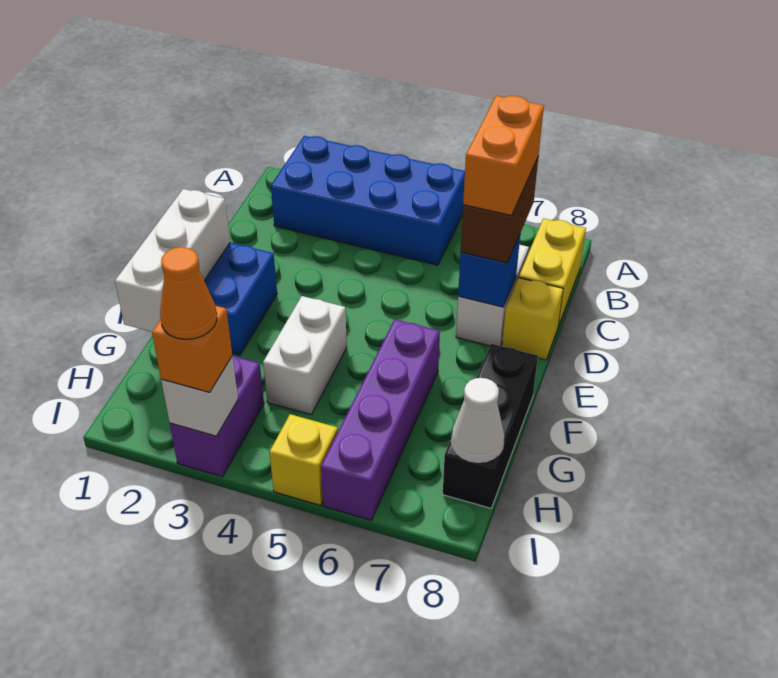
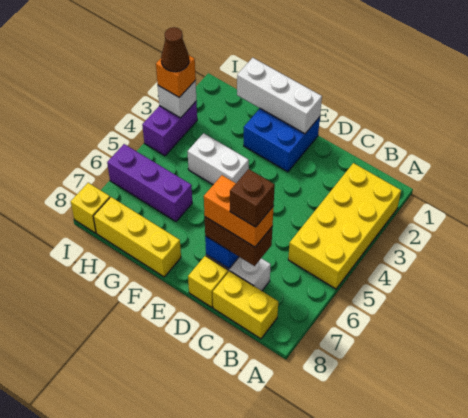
blue brick A2:B5 level 1 -> yellow brick A2:B5 level 1
none -> brown brick C7 level 5
purple brick F6:I6 level 1 -> purple brick G6:I6 level 1
black brick F8:H8 level 1 -> yellow brick F8:H8 level 1
purple brick H3:I3 level 1 -> purple brick I3:I4 level 1
white cone H8 level 2 -> none
orange cone I3 level 4 -> brown cone I3 level 4
yellow brick I5 level 1 -> yellow brick I8 level 1

